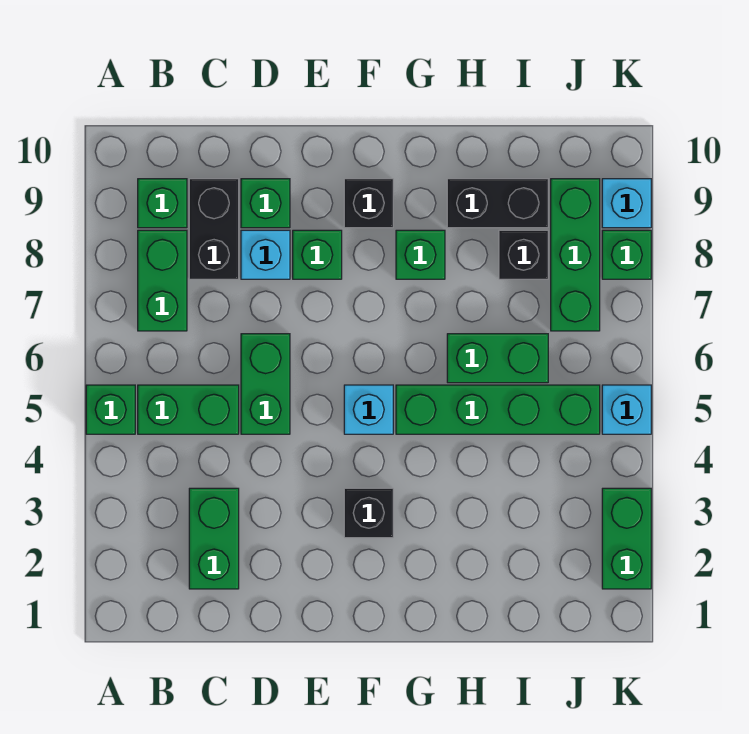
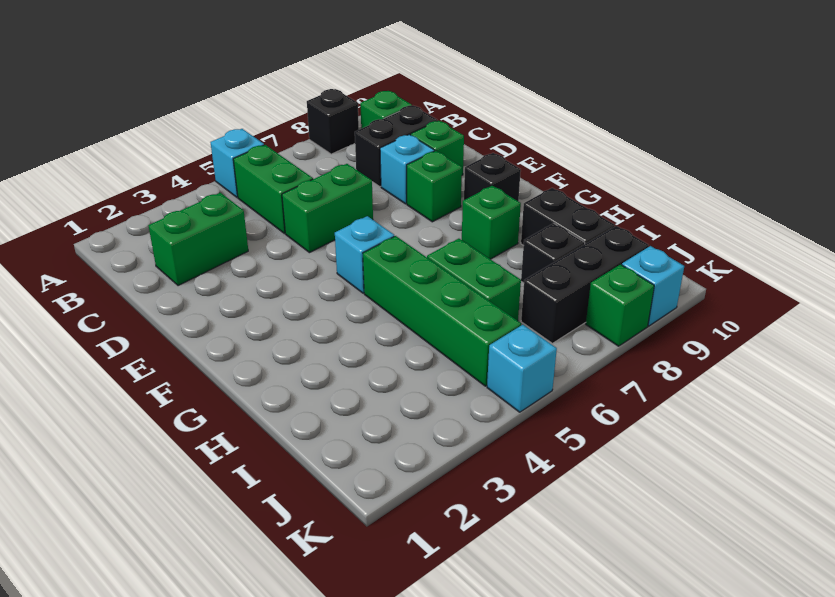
green brick A5 level 1 -> cyan brick A5 level 1
green brick B7:B8 level 1 -> none
black brick F3 level 1 -> black brick A8 level 1
green brick J7:J9 level 1 -> black brick J7:J9 level 1
green brick K2:K3 level 1 -> none

